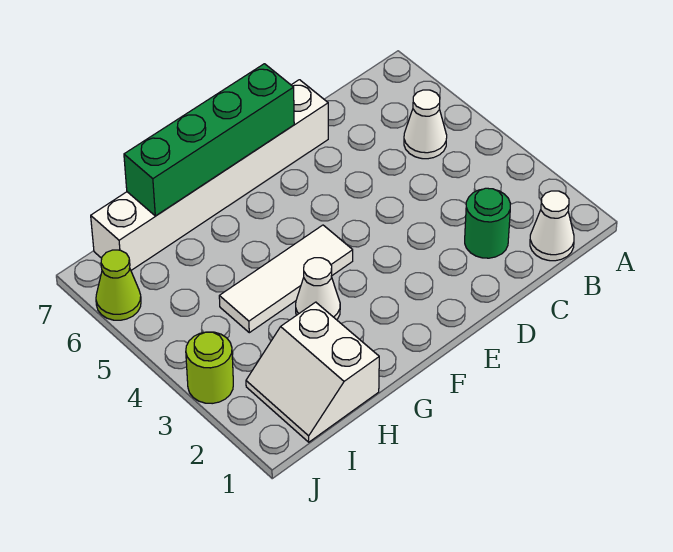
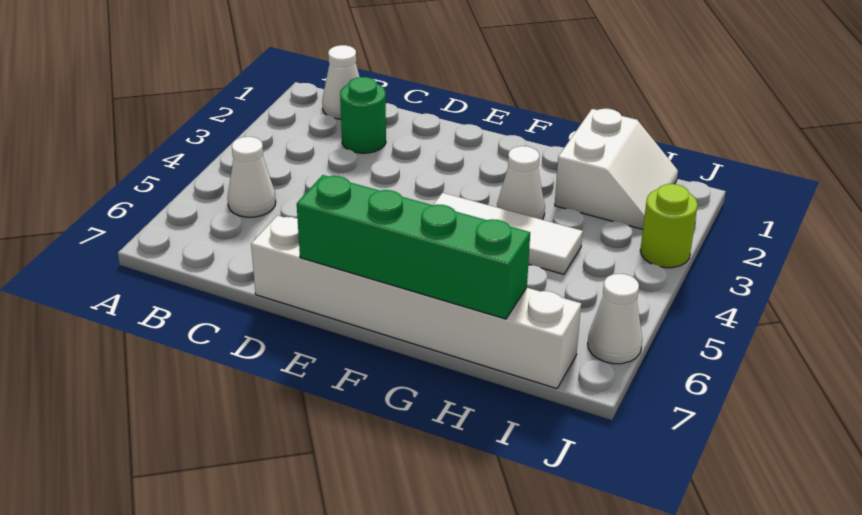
lime cone J6 level 1 -> white cone J6 level 1

